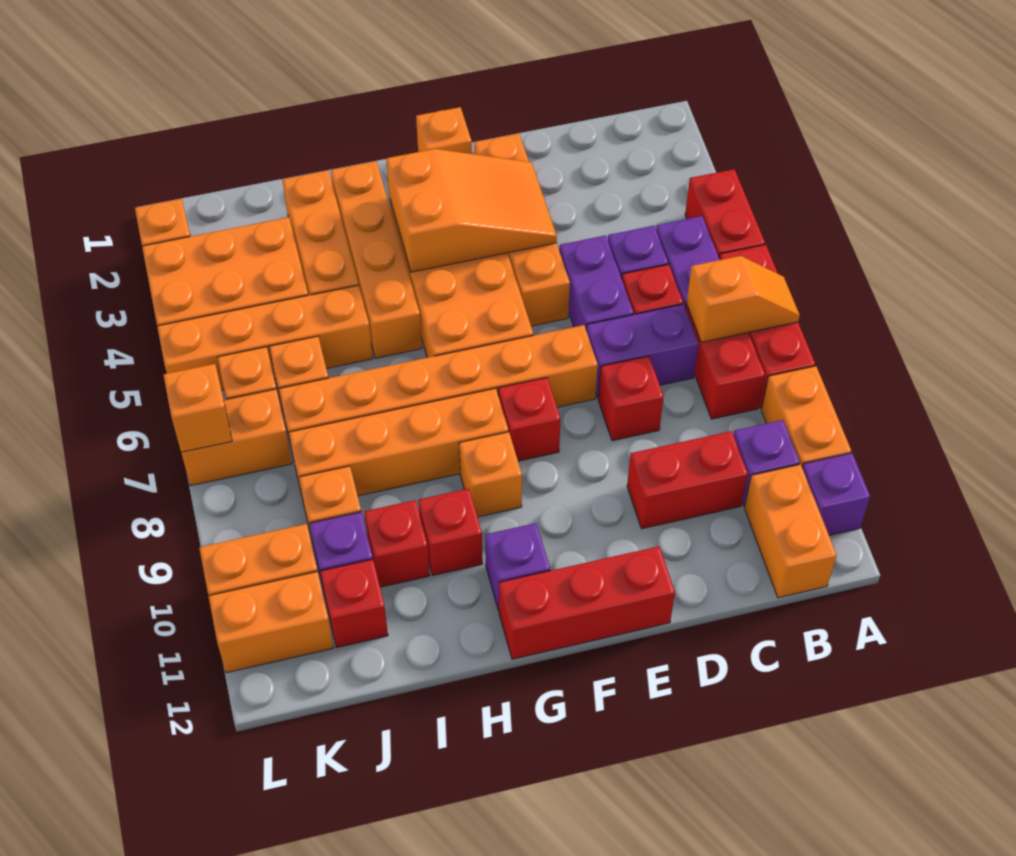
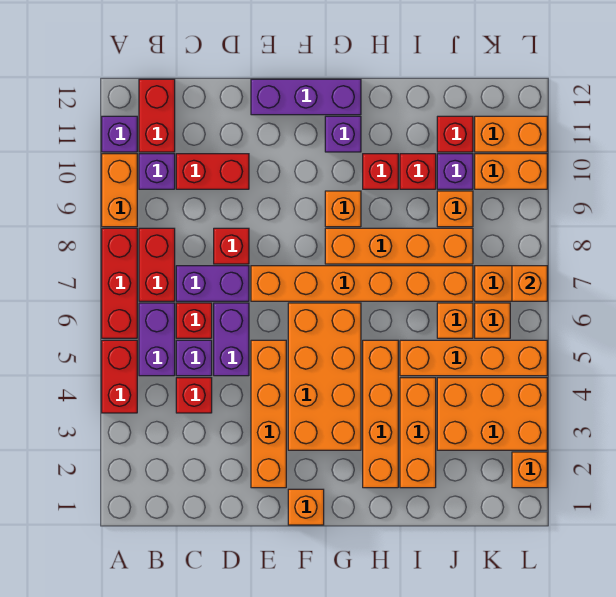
orange slope A7:B7 level 2 top B -> none
orange brick B11:B12 level 1 -> red brick B11:B12 level 1
orange slope E3:G4 level 2 top G -> none
red brick E12:G12 level 1 -> purple brick E12:G12 level 1
red brick F8 level 1 -> red brick C4 level 1

